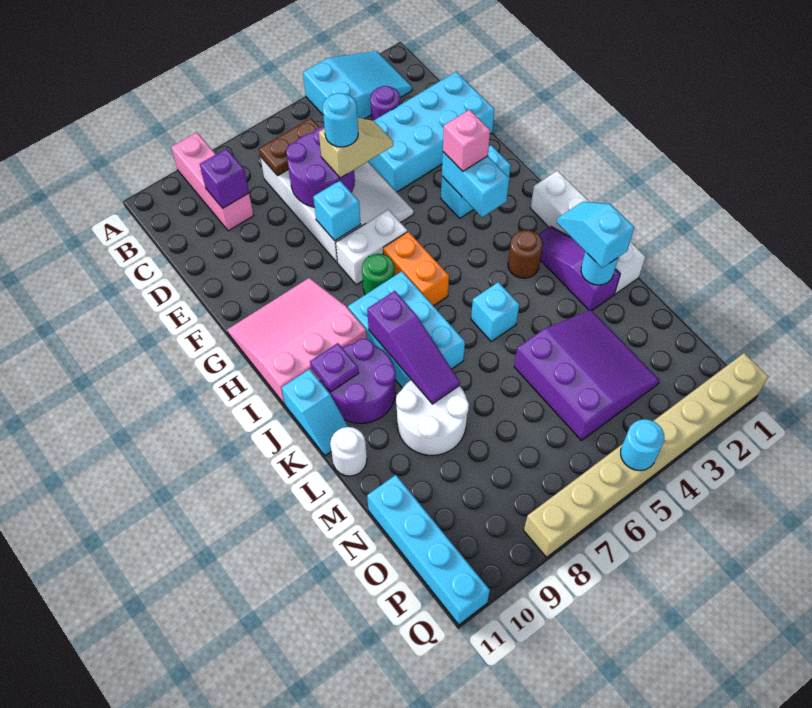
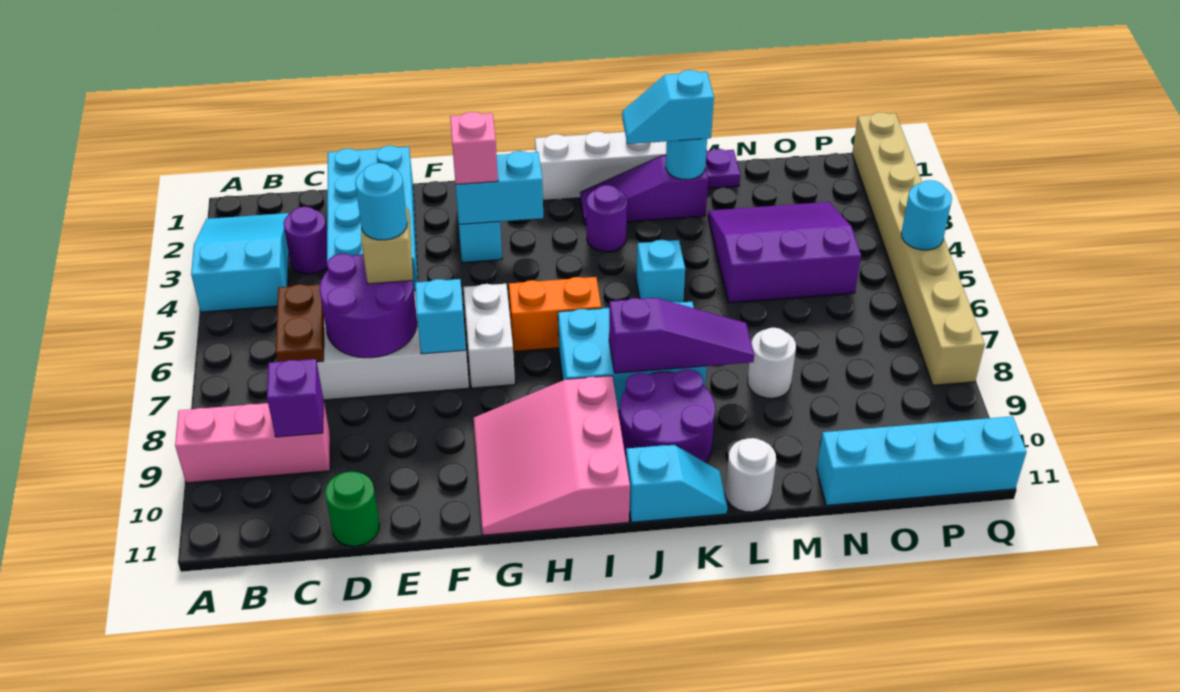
green round brick H7 level 1 -> green round brick D11 level 1
brown round brick J3 level 1 -> purple round brick J3 level 1
purple plate J10 level 2 -> purple plate M1 level 1
white round brick L8:M9 level 1 -> white round brick M8 level 1

